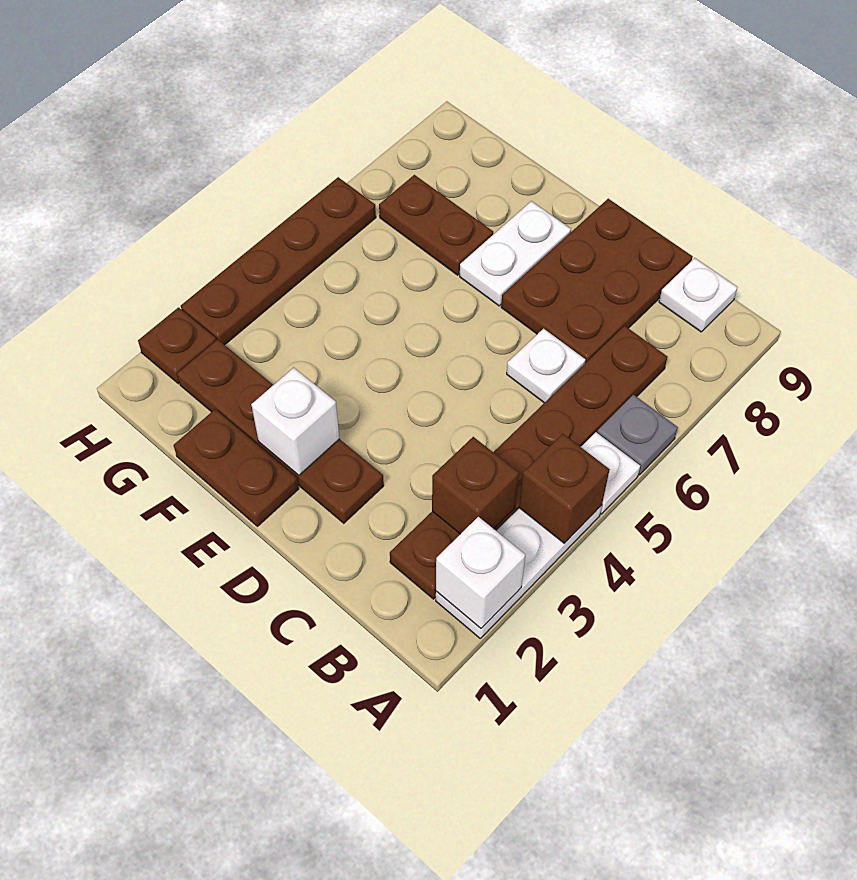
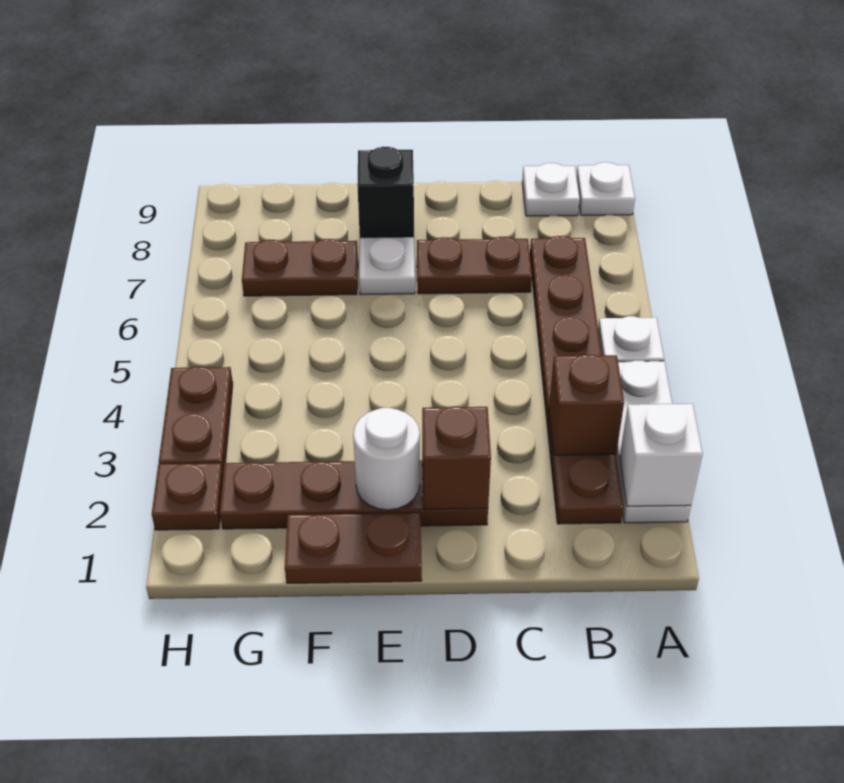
brown brick A4 level 2 -> brown brick D2 level 2
grey plate A6 level 1 -> none
white plate C6 level 1 -> white plate A9 level 1
brown plate C7:D9 level 1 -> brown plate C7:D7 level 1
white brick E2 level 2 -> white round brick E2 level 2
none -> black brick E8 level 2
brown plate H3:H6 level 1 -> brown plate H3:H4 level 1

